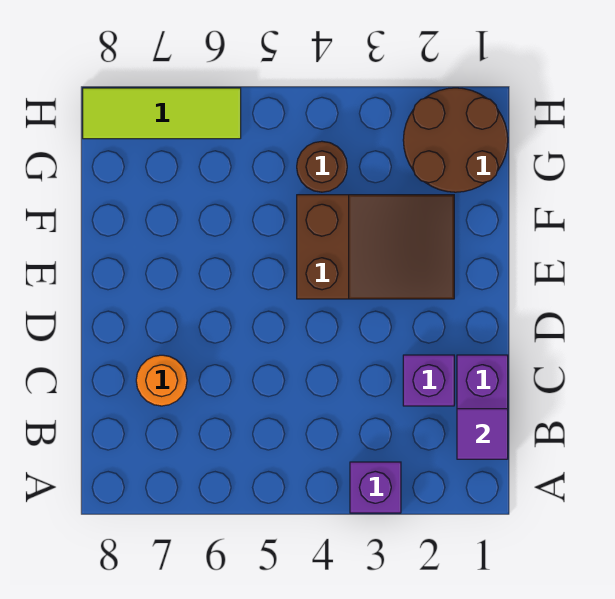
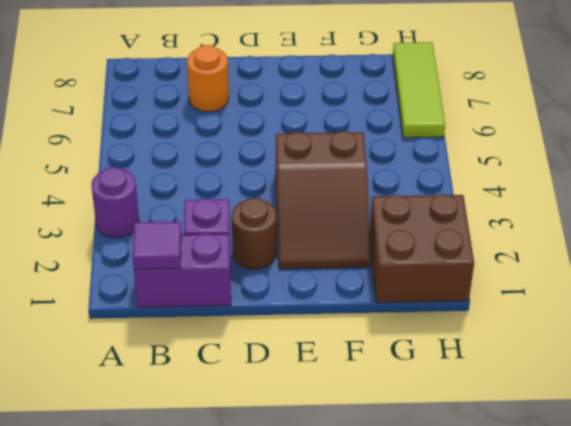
purple brick A3 level 1 -> purple round brick A3 level 1
brown round brick G1:H2 level 1 -> brown brick G1:H2 level 1
brown round brick G4 level 1 -> brown round brick D2 level 1

